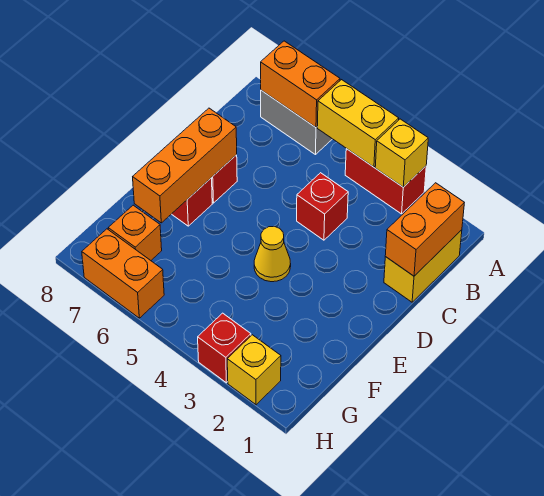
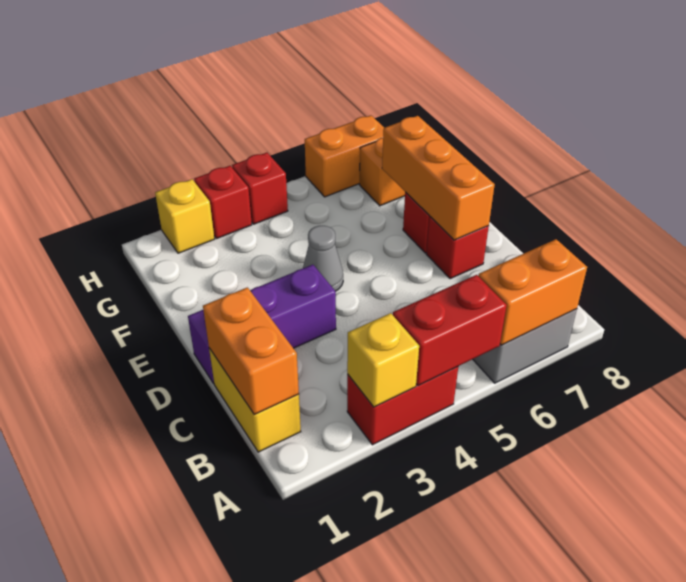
yellow brick A4:A5 level 2 -> red brick A4:A5 level 2
red brick C4 level 1 -> red brick H4 level 1
none -> purple brick D1:D3 level 1
yellow cone E4 level 1 -> grey cone E4 level 1

